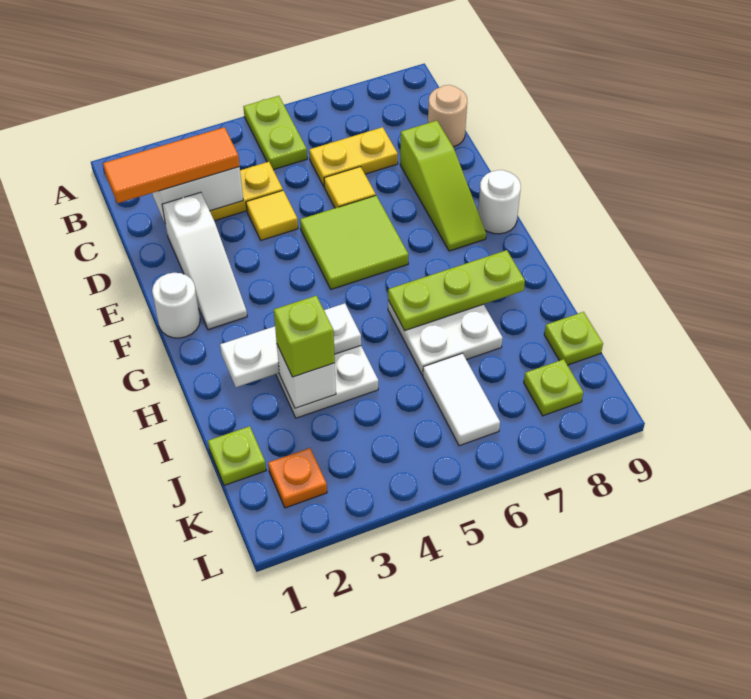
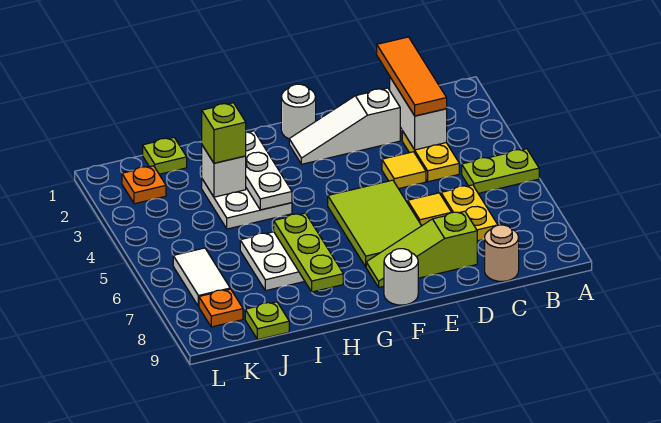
lime tile E5:F6 level 1 -> lime tile E5:F7 level 1
white tile J6:K6 level 1 -> white tile K6:K7 level 1
lime plate K8 level 1 -> orange plate K8 level 1

